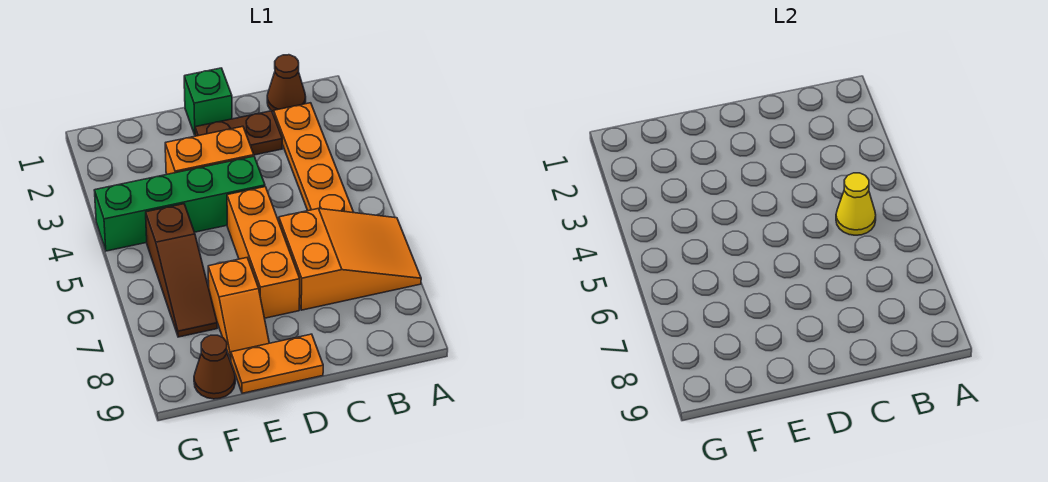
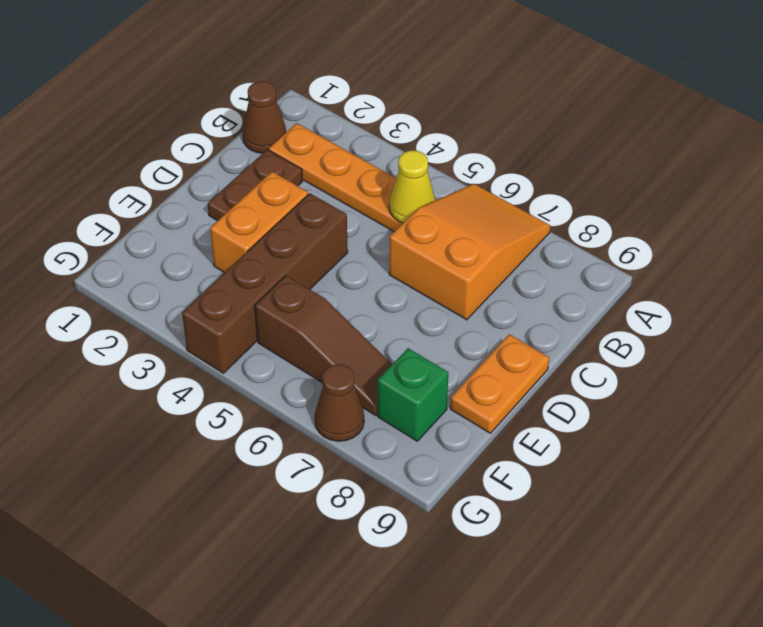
green brick D1 level 1 -> green brick F8 level 1
green brick D4:G4 level 1 -> brown brick D4:G4 level 1
orange brick D5:D7 level 1 -> none
orange slope E7:E8 level 1 top 7 -> none
brown cone F9 level 1 -> brown cone G7 level 1

